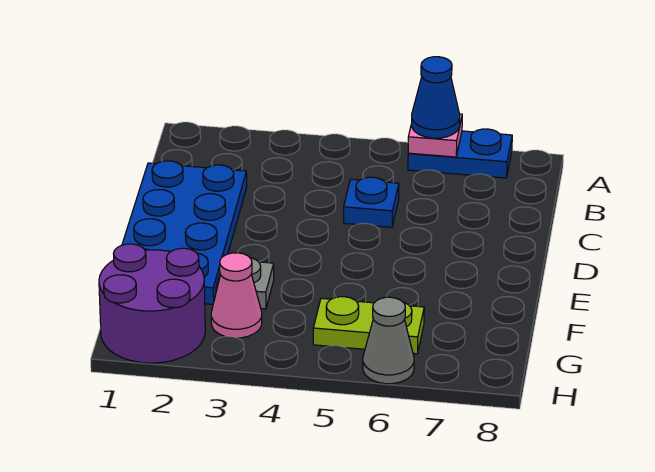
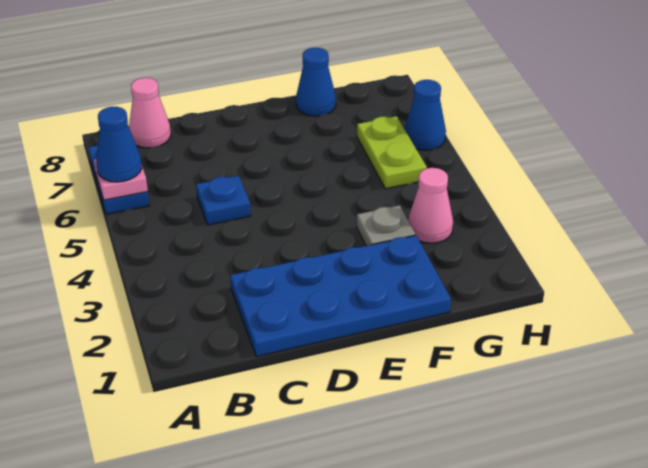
none -> pink cone B8 level 1
none -> blue cone F8 level 1
purple round brick G1:H2 level 1 -> none
grey cone H6 level 1 -> blue cone H6 level 1

